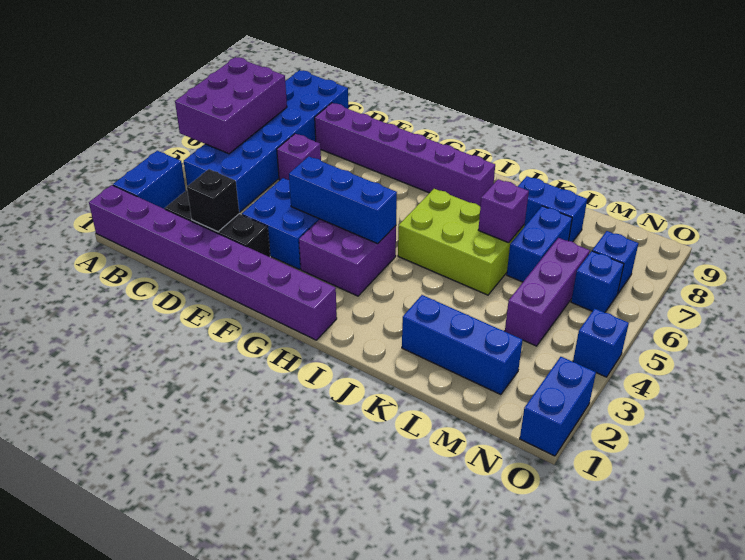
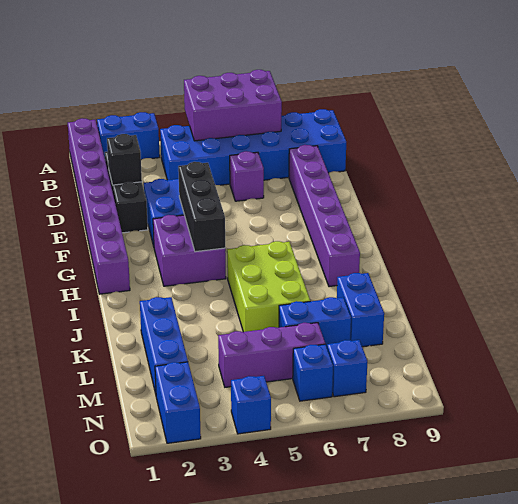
blue brick F4:H4 level 2 -> black brick F4:H4 level 2
purple brick K6 level 2 -> none
blue brick O1:O2 level 1 -> blue brick N2:O2 level 1

